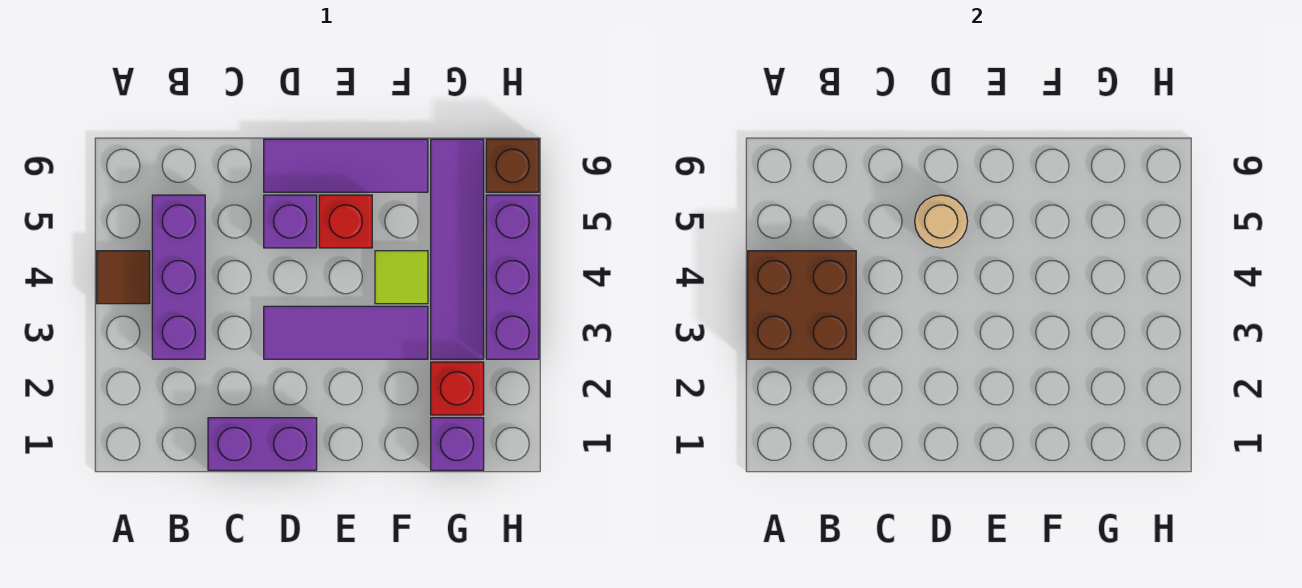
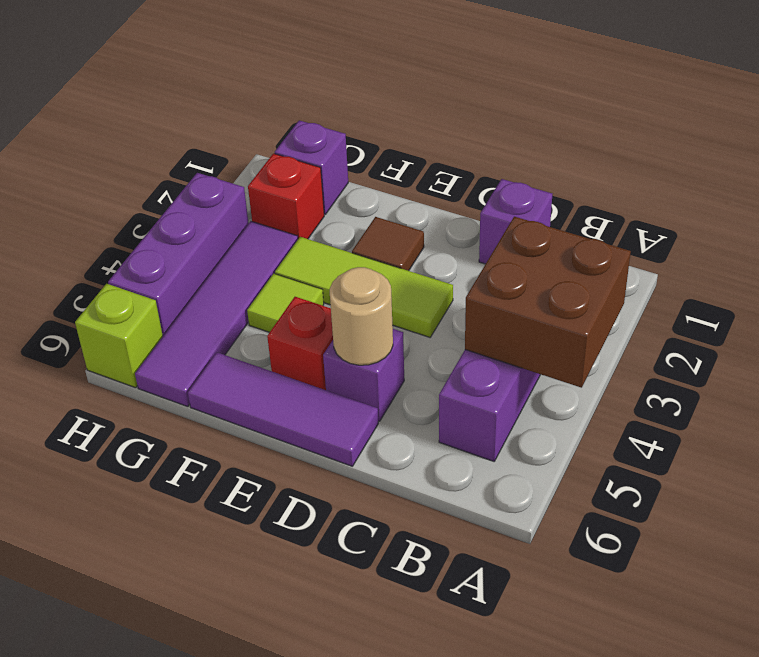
brown tile A4 level 1 -> brown tile E2 level 1
purple brick C1:D1 level 1 -> purple brick C1 level 1
purple tile D3:F3 level 1 -> lime tile D3:F3 level 1
brown brick H6 level 1 -> lime brick H6 level 1

